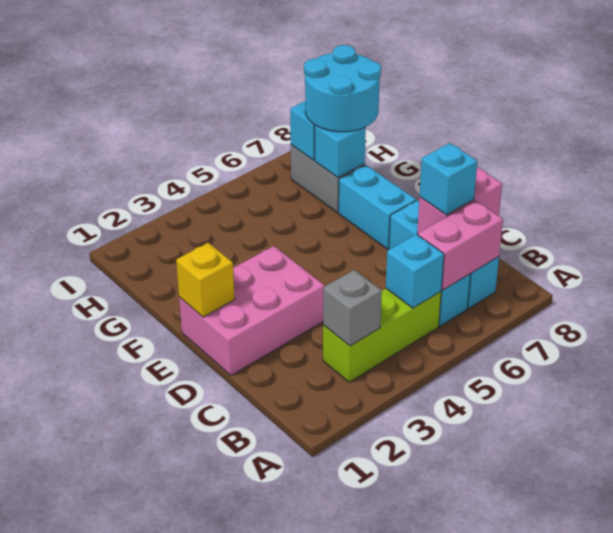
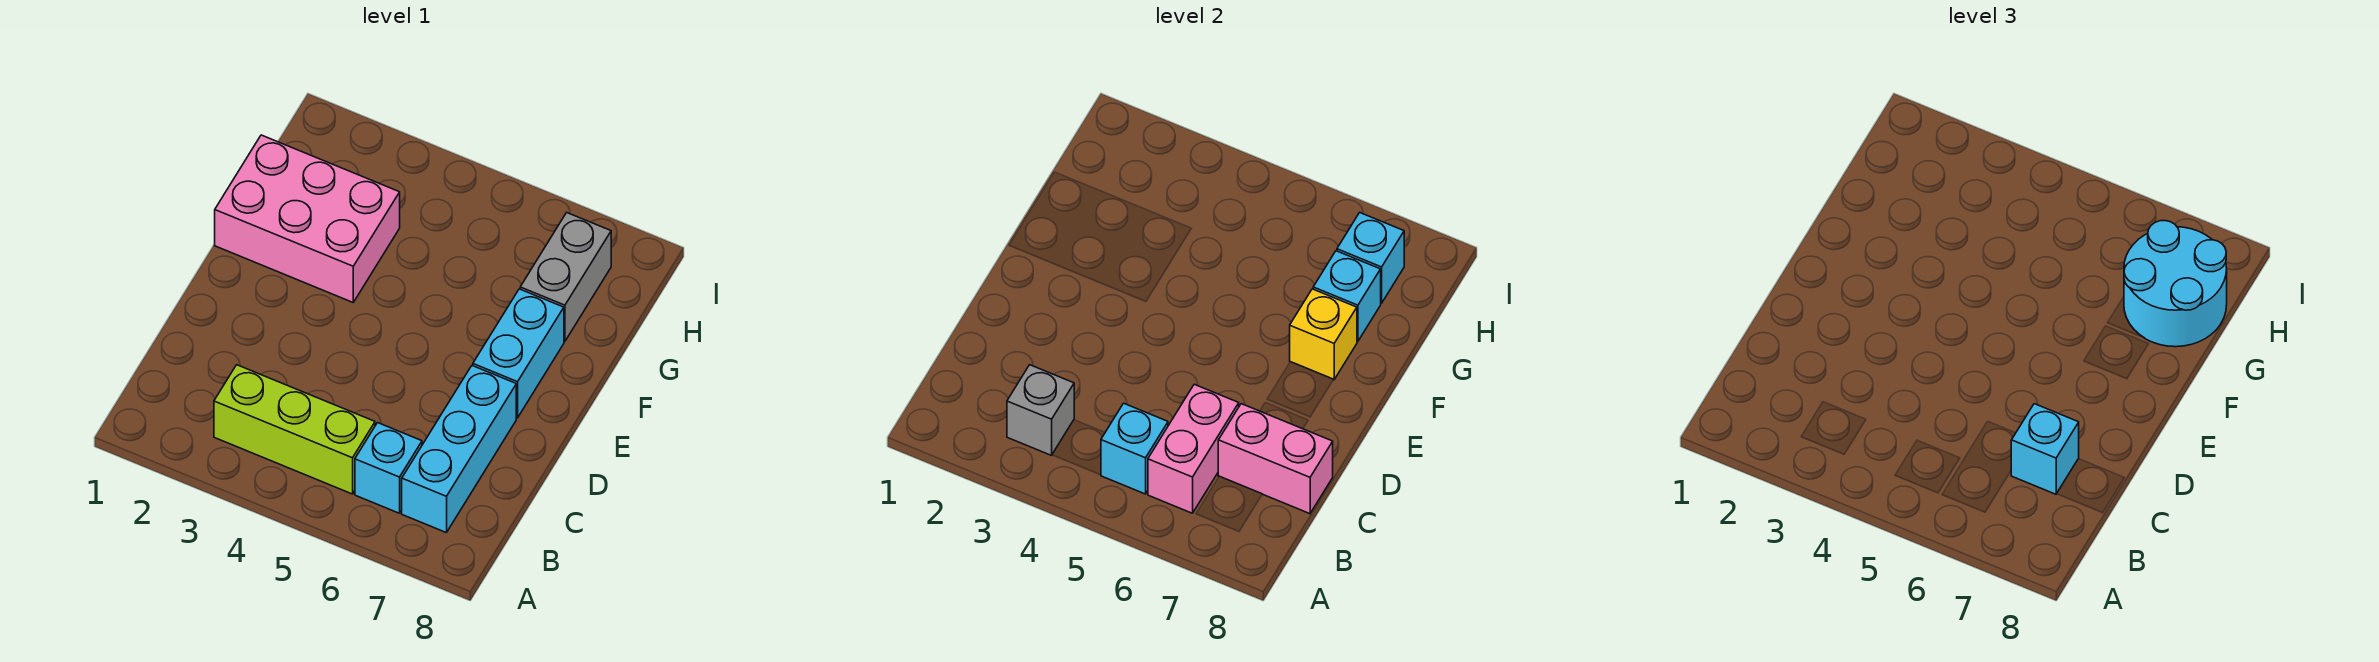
pink brick B6:B7 level 2 -> pink brick B6:C6 level 2
pink brick D1:E3 level 1 -> pink brick F1:G3 level 1
yellow brick E1 level 2 -> yellow brick F7 level 2

